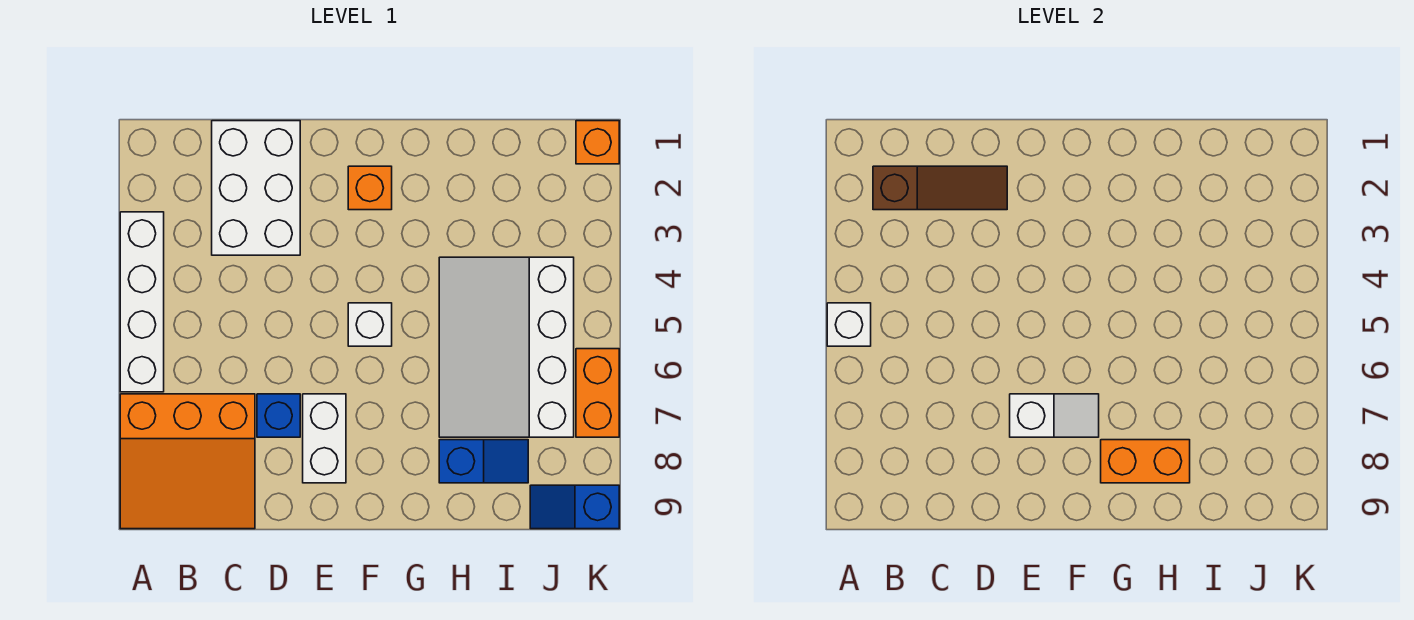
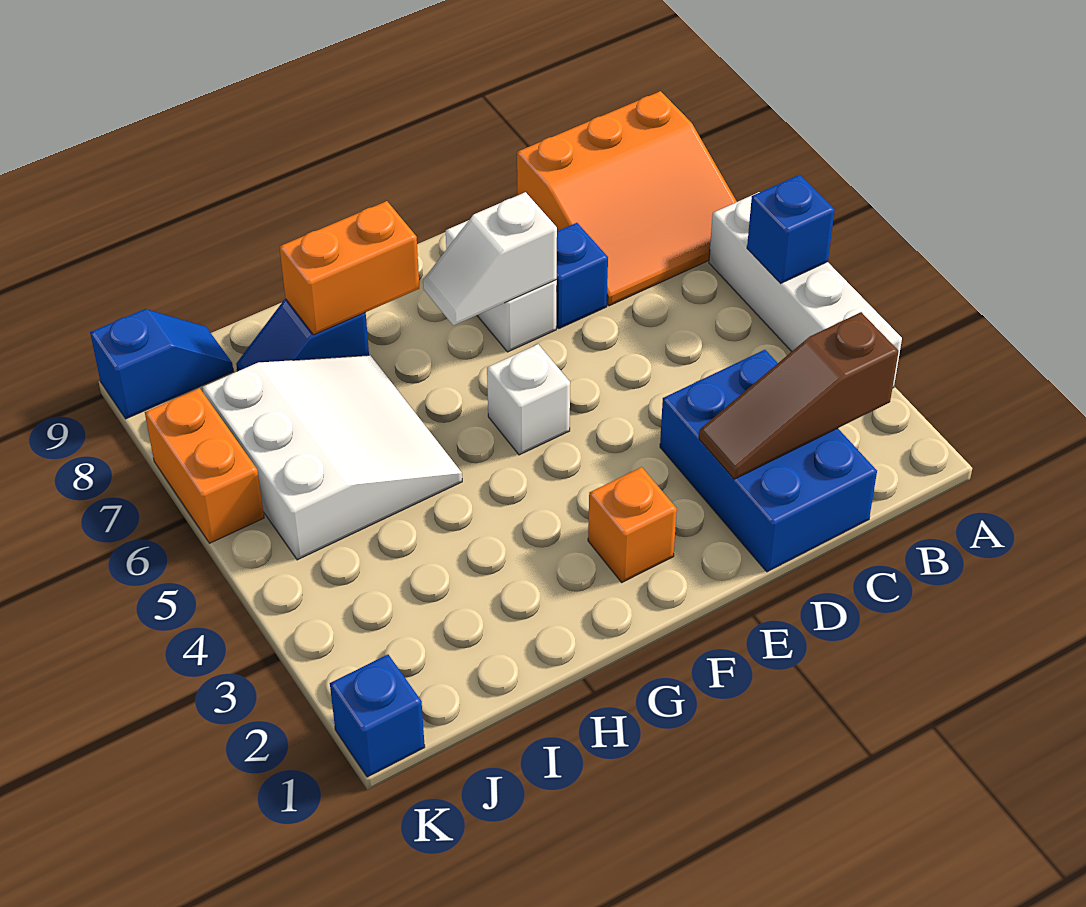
white brick A5 level 2 -> blue brick A5 level 2
orange slope A7:C9 level 1 top 7 -> orange slope A7:C9 level 1 top 9
white brick C1:D3 level 1 -> blue brick C1:D3 level 1
white slope H4:J7 level 1 top J -> white slope H5:J7 level 1 top J
orange brick K1 level 1 -> blue brick K1 level 1

